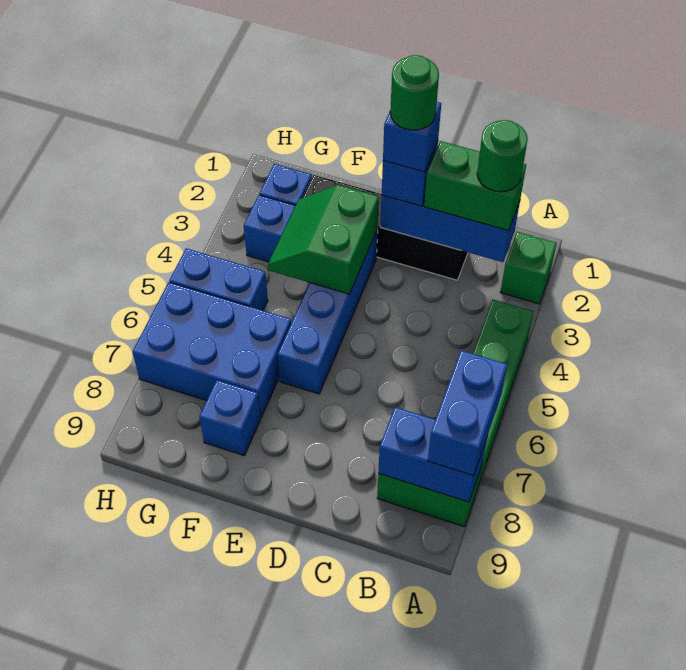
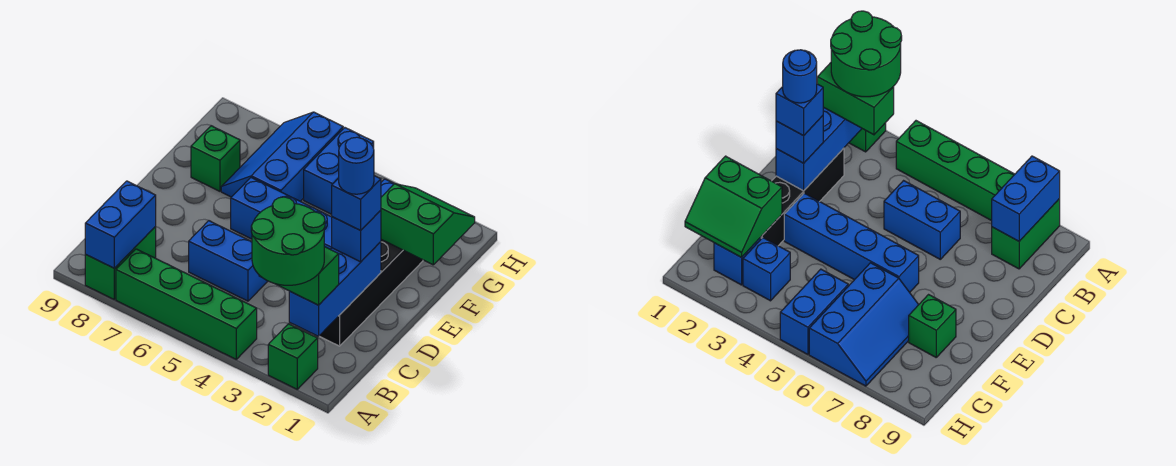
blue brick A7:A8 level 3 -> blue brick C5:C6 level 1
green brick B2:C2 level 3 -> green brick B2:B3 level 3
green round brick B2 level 4 -> green round brick A2:B3 level 4
green round brick D2 level 5 -> blue round brick D2 level 5
green slope E3:F4 level 2 top E -> green slope F1:G2 level 2 top F
blue brick F6:H7 level 1 -> blue slope F6:H7 level 1 top 6
blue brick F8 level 1 -> green brick F8 level 1

